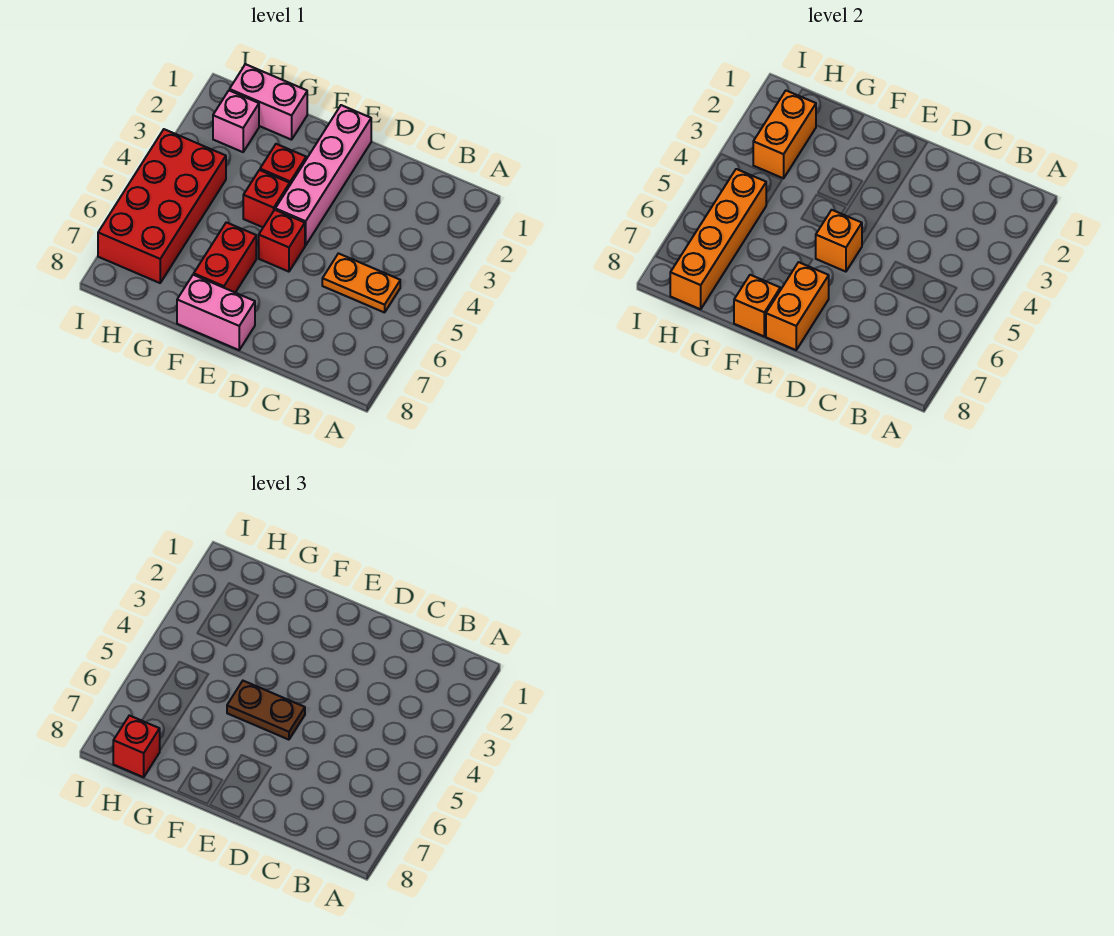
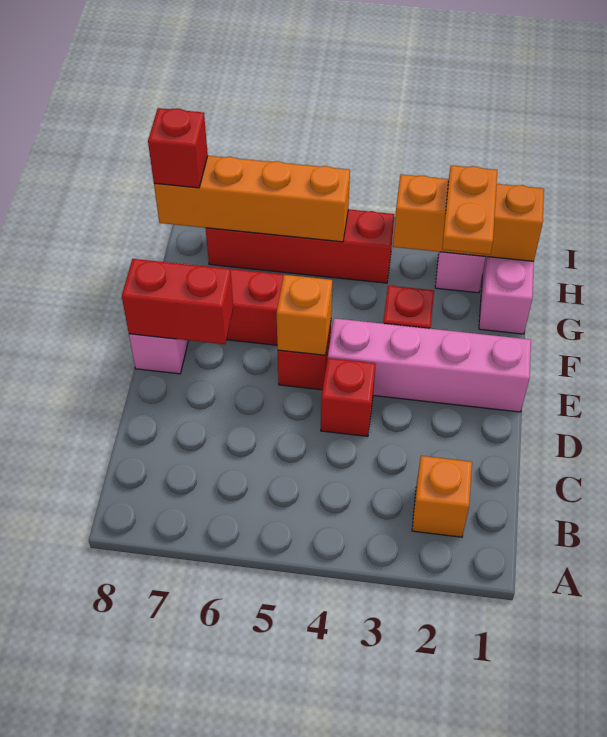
orange plate B5:C5 level 1 -> orange plate G2:H2 level 3
brown plate E5:F5 level 3 -> none
orange brick E7:E8 level 2 -> red brick E7:E8 level 2
red brick F4 level 1 -> red brick D4 level 1
orange brick F8 level 2 -> orange brick B2 level 1
orange brick H2:H3 level 2 -> orange brick H1:H3 level 2
red brick H4:I7 level 1 -> red brick H4:H7 level 1

